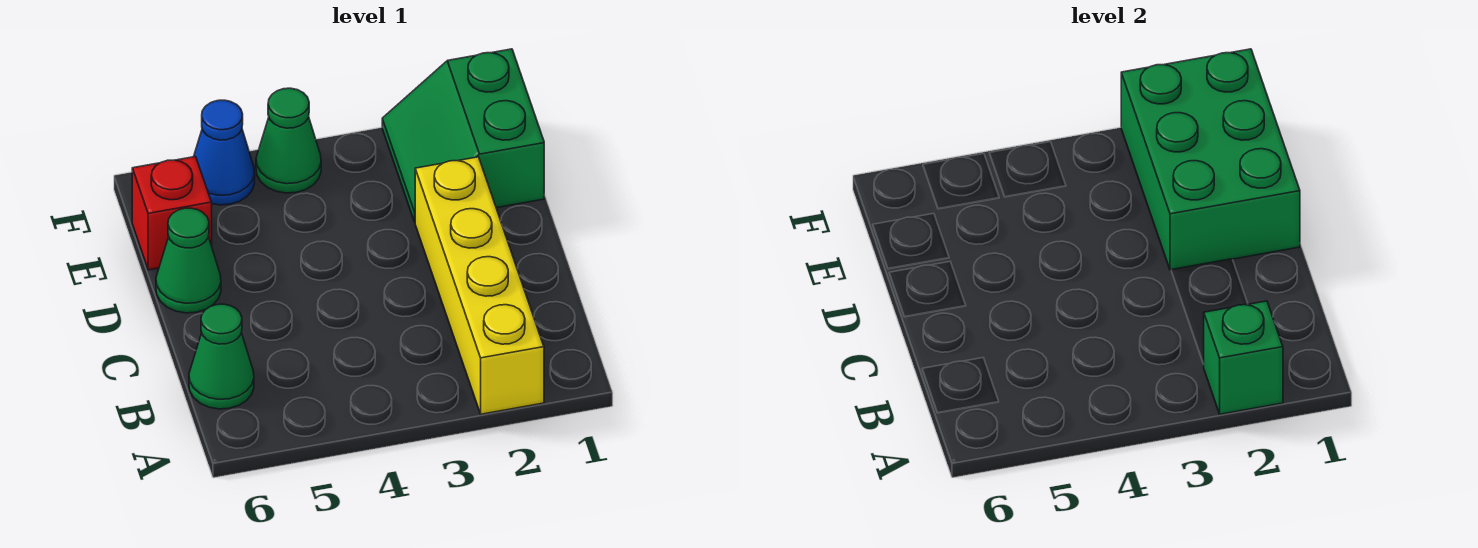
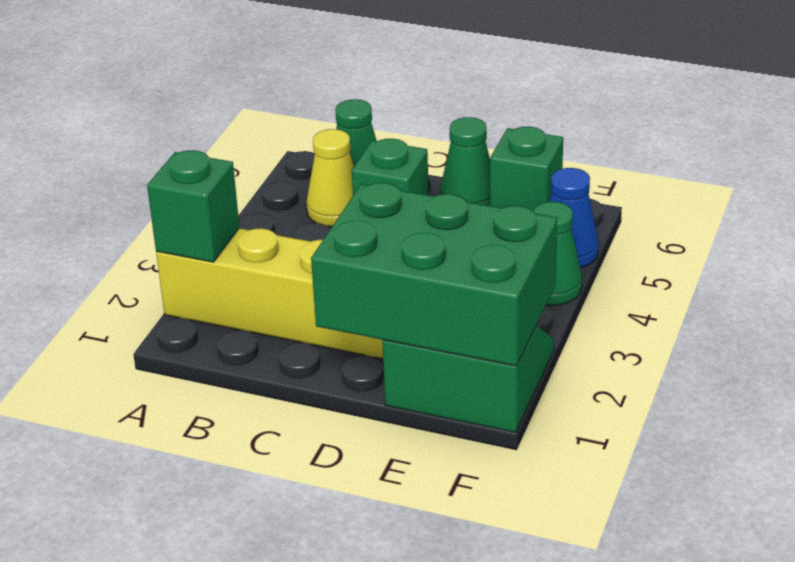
none -> yellow cone B5 level 1
none -> green brick C5 level 1
red brick E6 level 1 -> green brick E6 level 1

